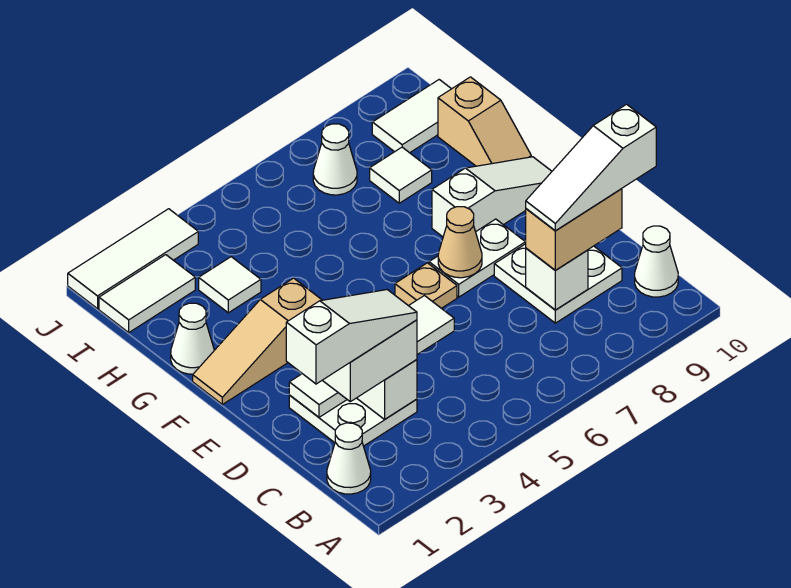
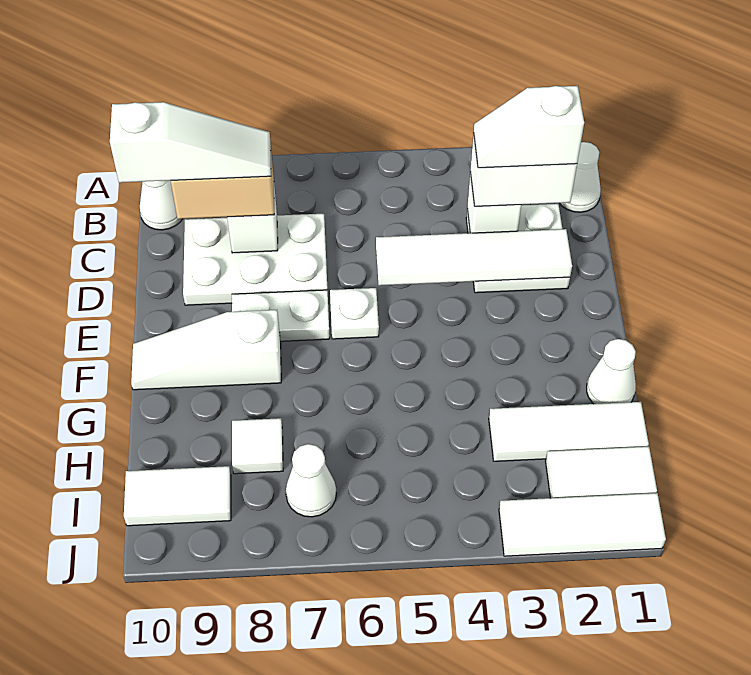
white slope C1:C3 level 4 top 1 -> white slope C2:C3 level 4 top 2
white plate C8:D9 level 1 -> white plate C7:D9 level 1
tan plate E6 level 1 -> white plate E6 level 1
tan cone E7 level 2 -> none
tan slope F1:F3 level 1 top 3 -> none
tan slope G10:H10 level 1 top H -> none
white tile H3 level 1 -> white tile H1:H3 level 1

